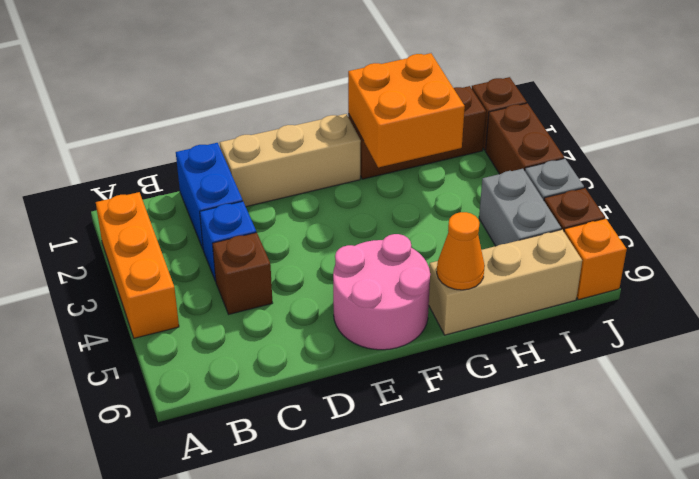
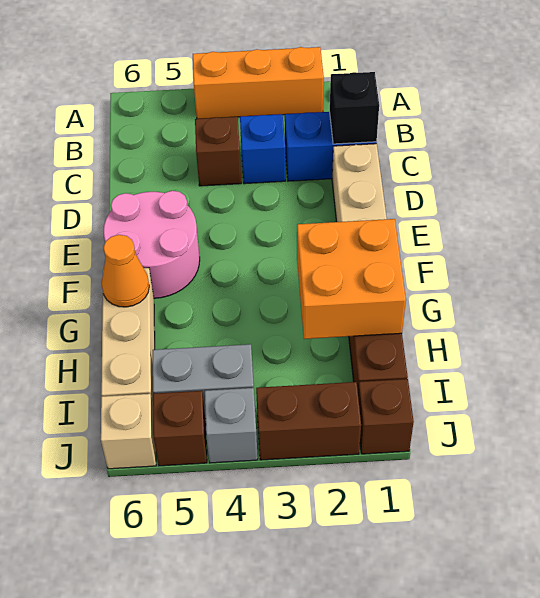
none -> black brick C1 level 2
orange brick J6 level 1 -> tan brick J6 level 1

